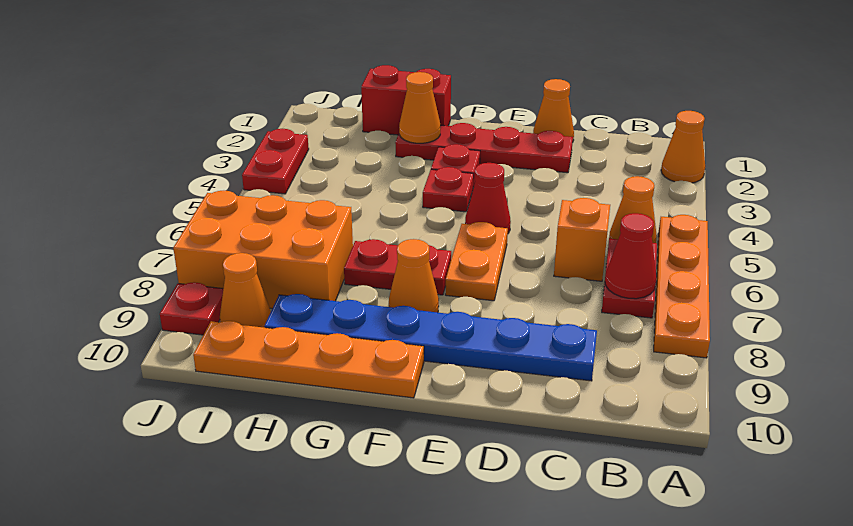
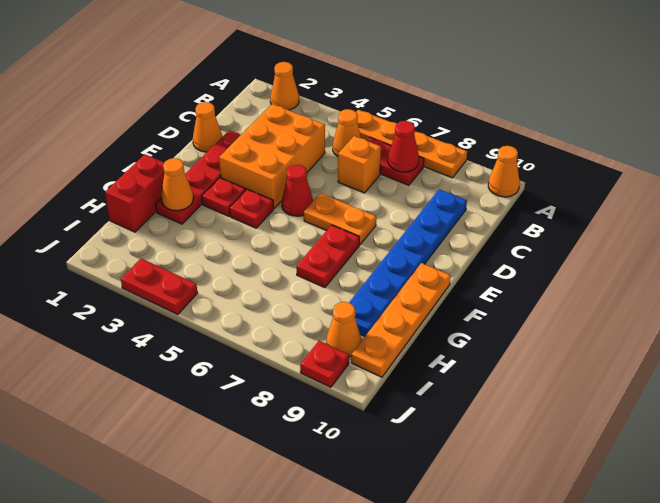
orange cone F8 level 1 -> orange cone A10 level 1
orange brick H7:J8 level 1 -> orange brick C3:E4 level 1

